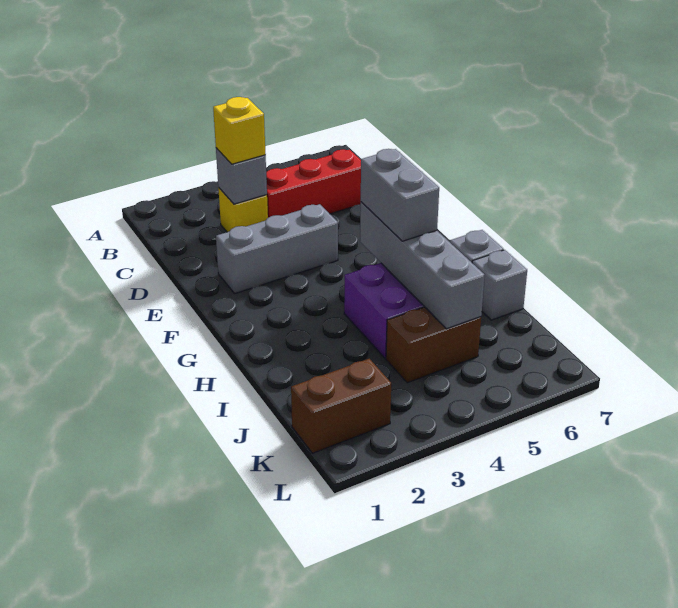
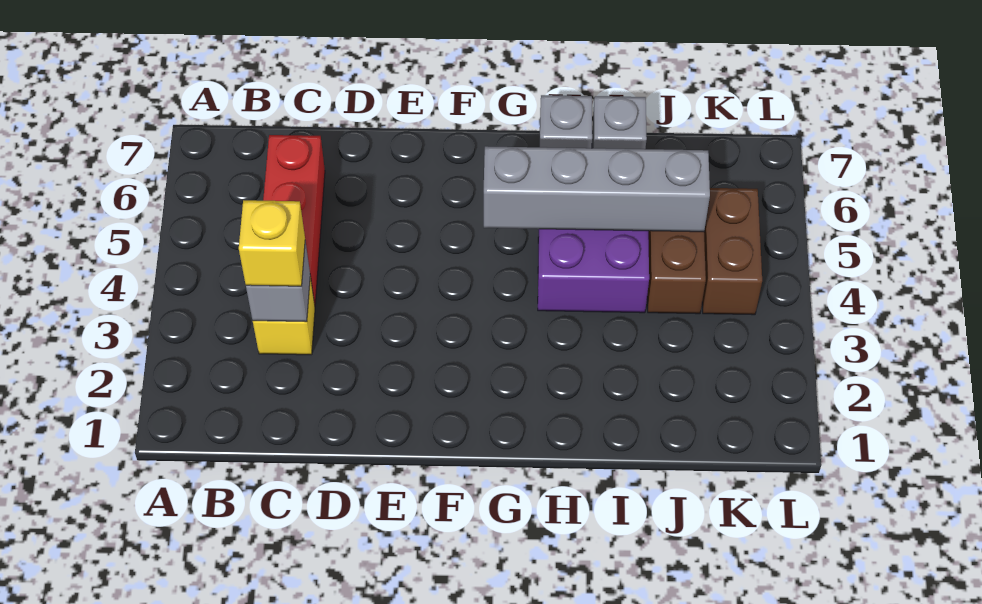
grey brick E2:E4 level 1 -> none
grey brick G5:H5 level 3 -> none
brown brick K1:K2 level 1 -> brown brick K4:K5 level 1

